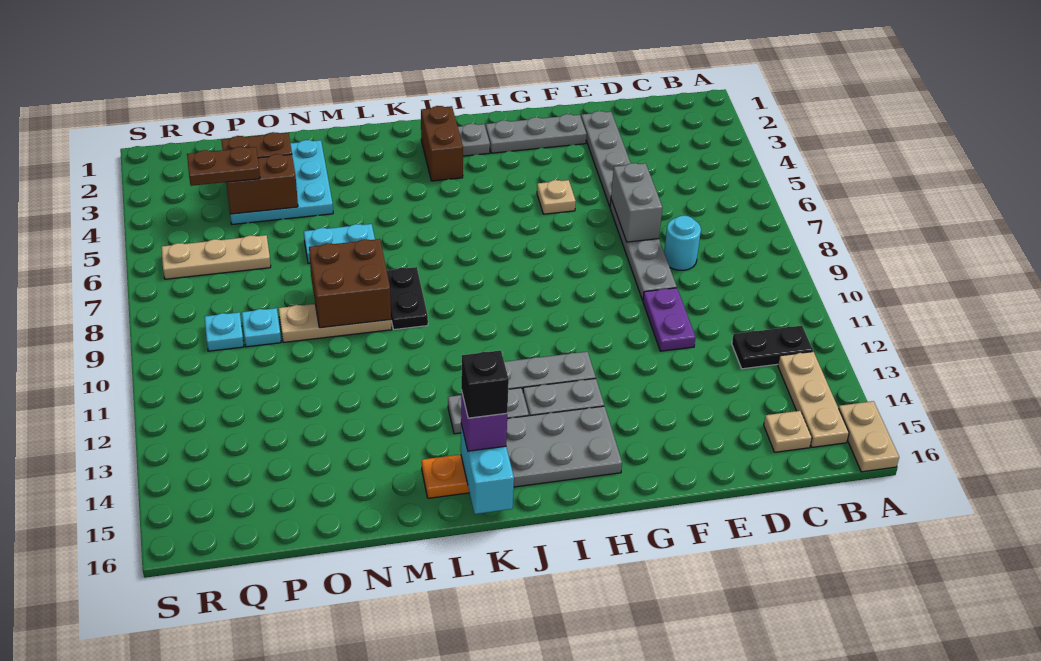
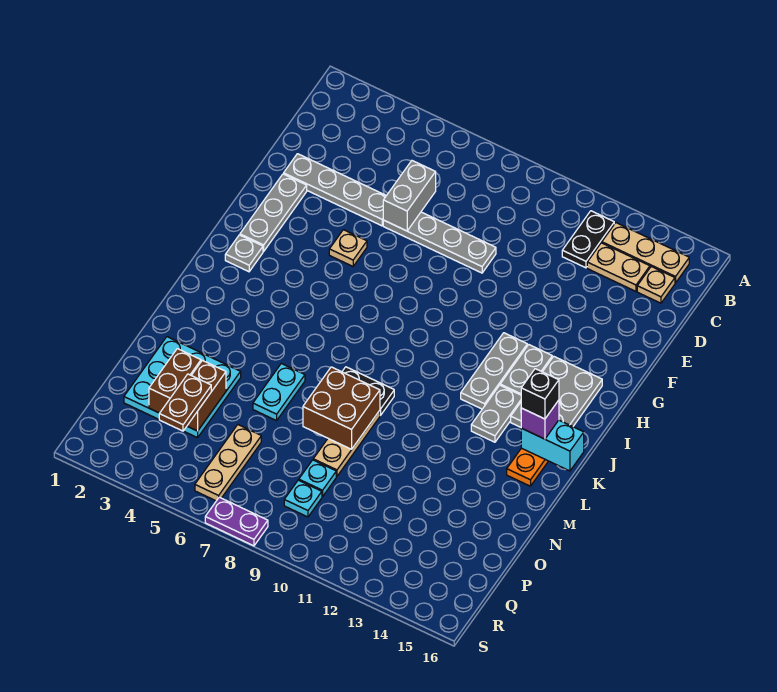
tan plate A15:A16 level 1 -> tan plate C13:C14 level 1
cyan round brick D8 level 1 -> none
grey brick E6:E7 level 2 -> grey brick D6:E6 level 2
purple plate E10:E11 level 1 -> purple plate S7:S8 level 1
brown brick J2:J3 level 1 -> none

